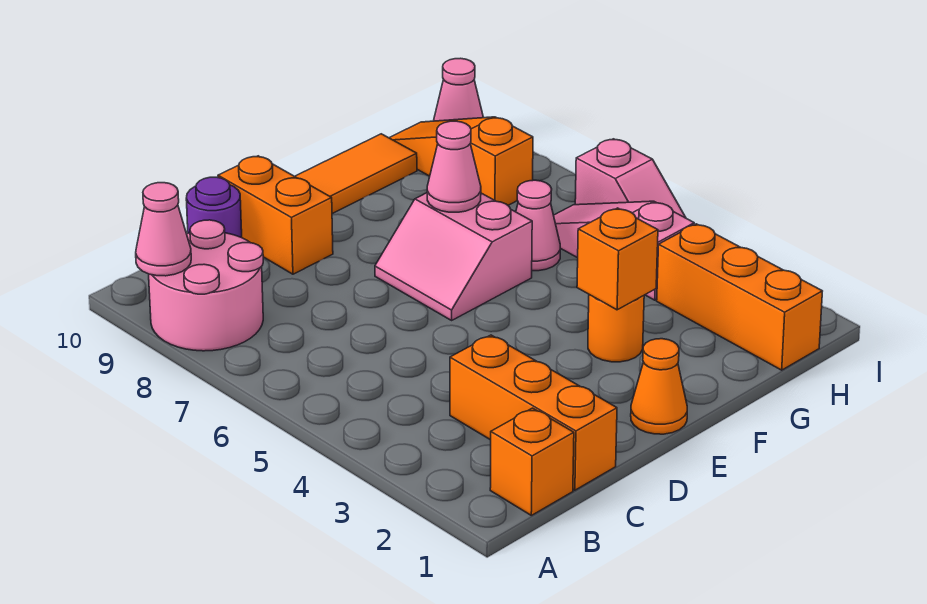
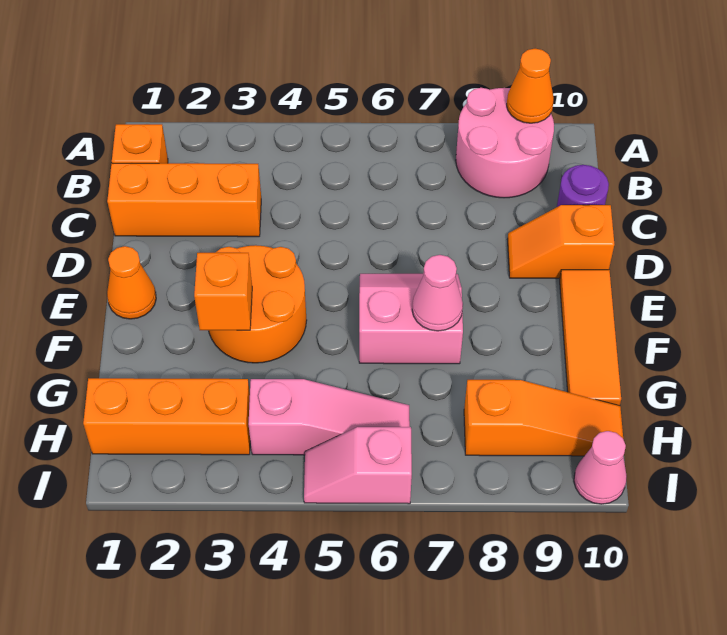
pink cone A9 level 2 -> orange cone A9 level 2
orange brick D9:D10 level 1 -> orange slope D9:D10 level 1 top 10
orange round brick F3 level 1 -> orange round brick E3:F4 level 1
pink cone G6 level 1 -> none

